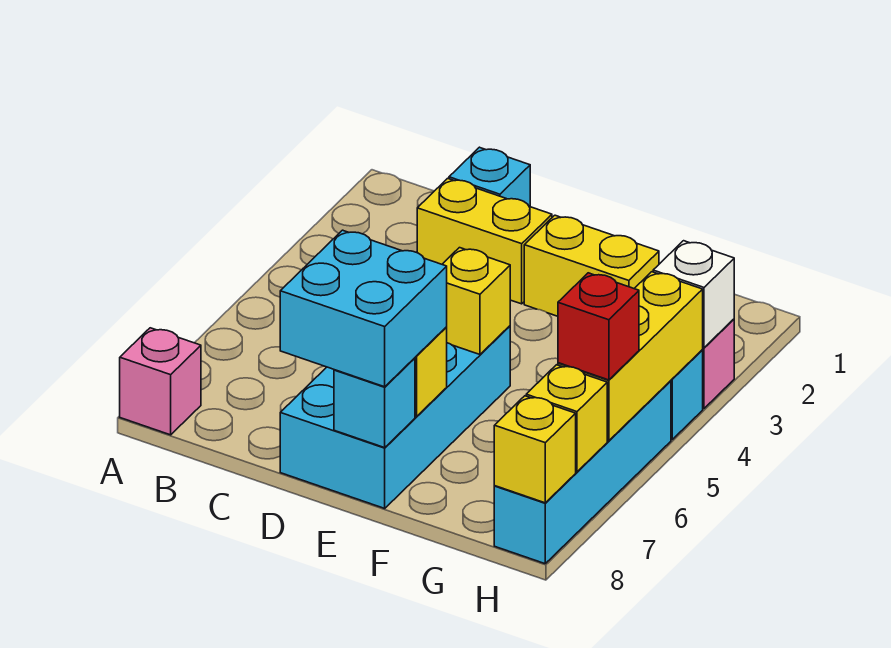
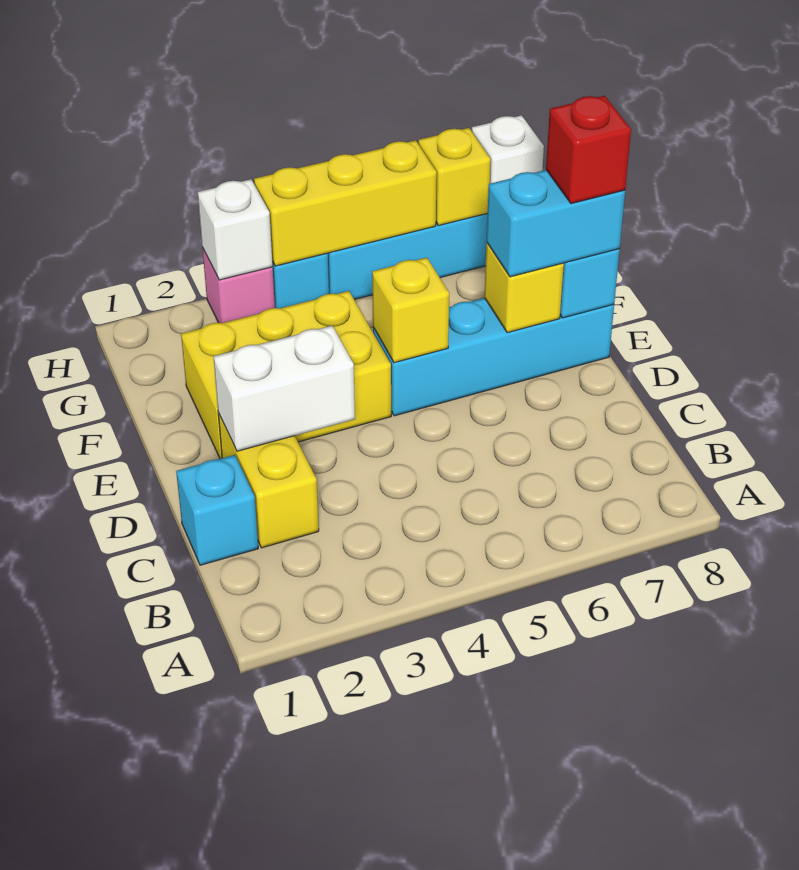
pink brick A8 level 1 -> none
none -> white brick D2:D3 level 2
cyan brick D5:E8 level 1 -> cyan brick E5:E8 level 1
cyan brick D7:E8 level 3 -> cyan brick E7:E8 level 3
yellow brick E2:F2 level 1 -> yellow brick E2:F4 level 1
red brick H6 level 3 -> red brick E8 level 4
yellow brick H8 level 2 -> white brick H8 level 2

